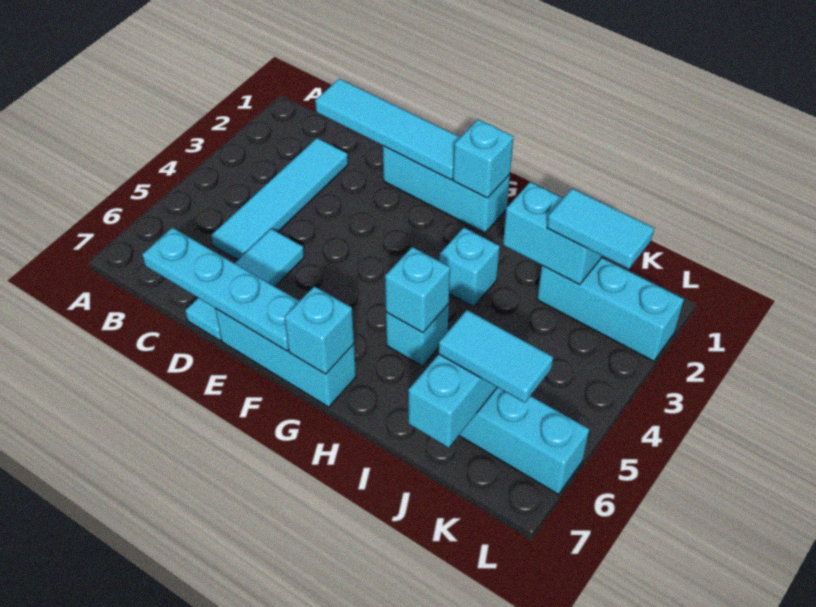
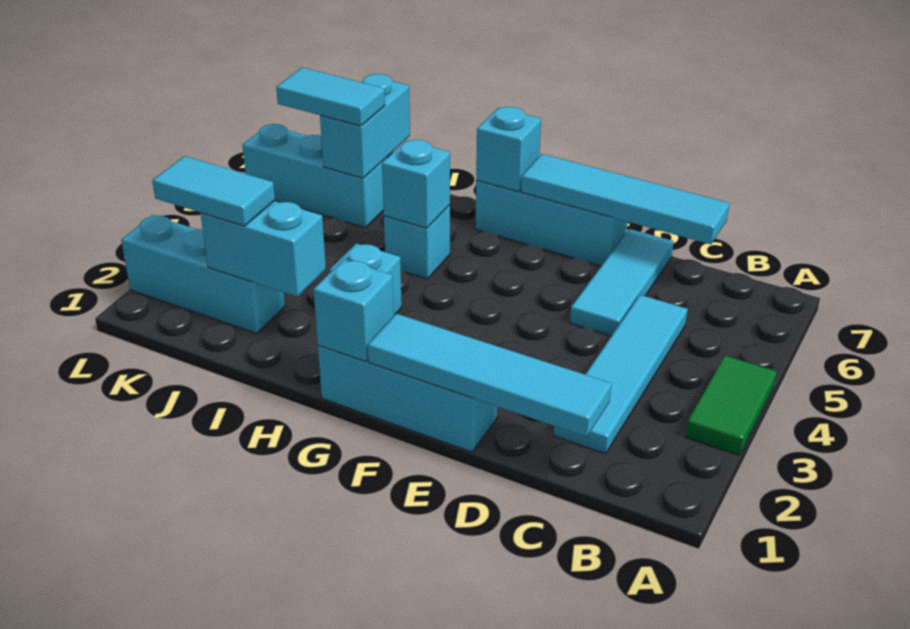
none -> green tile A3:A4 level 1
cyan plate C7:F7 level 2 -> cyan tile C7:F7 level 2

